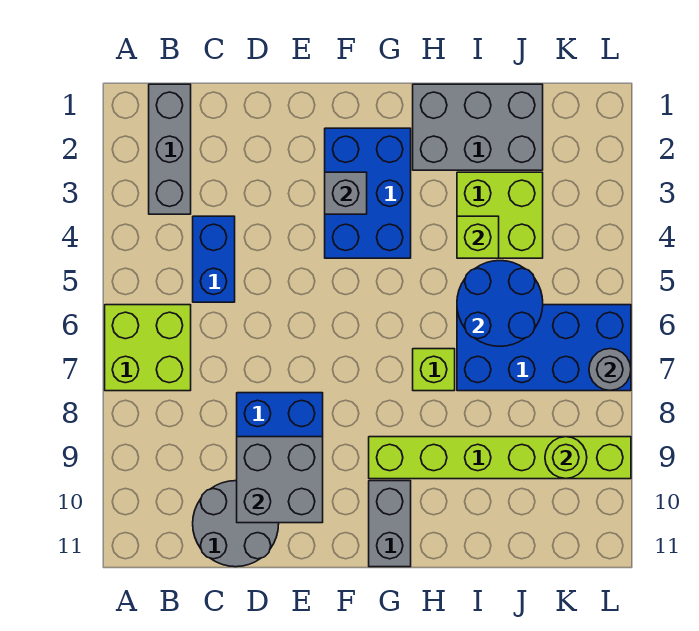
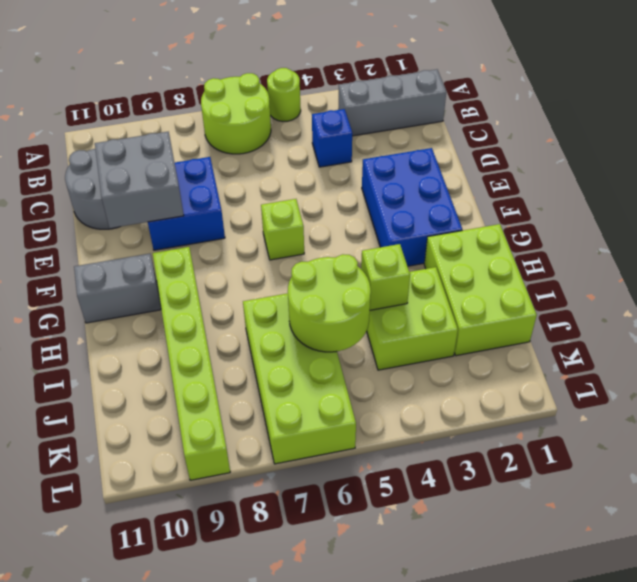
lime brick A6:B7 level 1 -> lime round brick A6:B7 level 1
blue brick C4:C5 level 1 -> blue brick C4 level 1
blue brick F2:G4 level 1 -> blue brick E2:G3 level 1
grey brick F3 level 2 -> none
grey brick H1:J2 level 1 -> lime brick H1:J2 level 1
lime brick H7 level 1 -> lime brick F6 level 1
blue round brick I5:J6 level 2 -> lime round brick I5:J6 level 2
blue brick I6:L7 level 1 -> lime brick I6:L7 level 1
lime round brick K9 level 2 -> lime round brick A5 level 1
grey round brick L7 level 2 -> none

